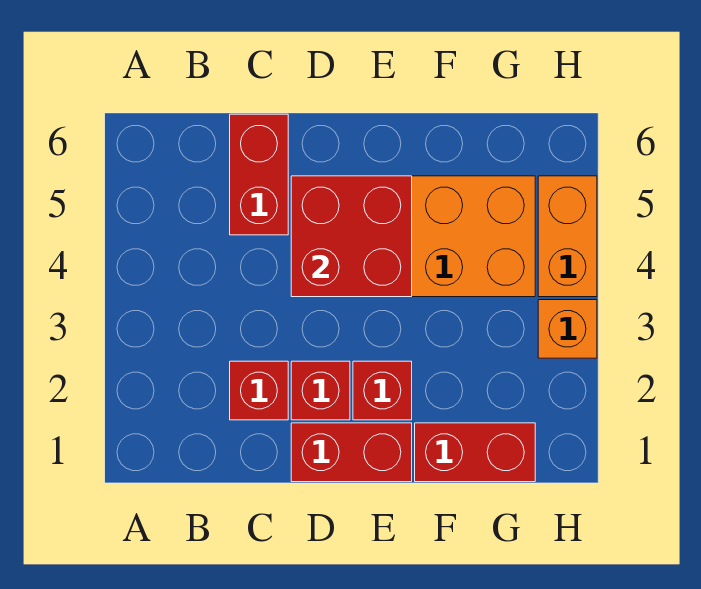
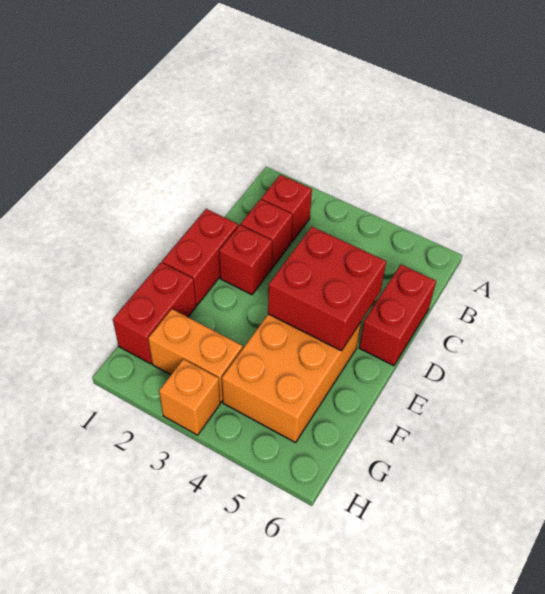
red brick C5:C6 level 1 -> red brick C6:D6 level 1
red brick E2 level 1 -> red brick B2 level 1
orange brick H4:H5 level 1 -> orange brick G2:G3 level 1

